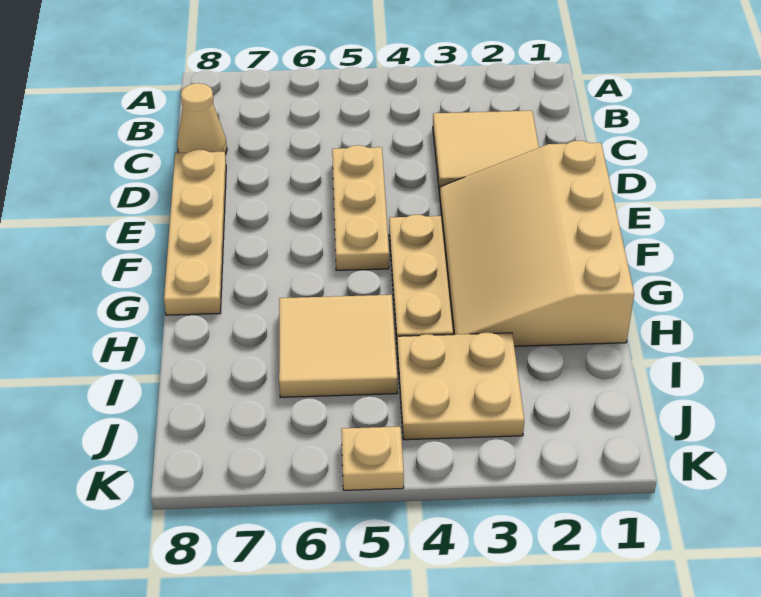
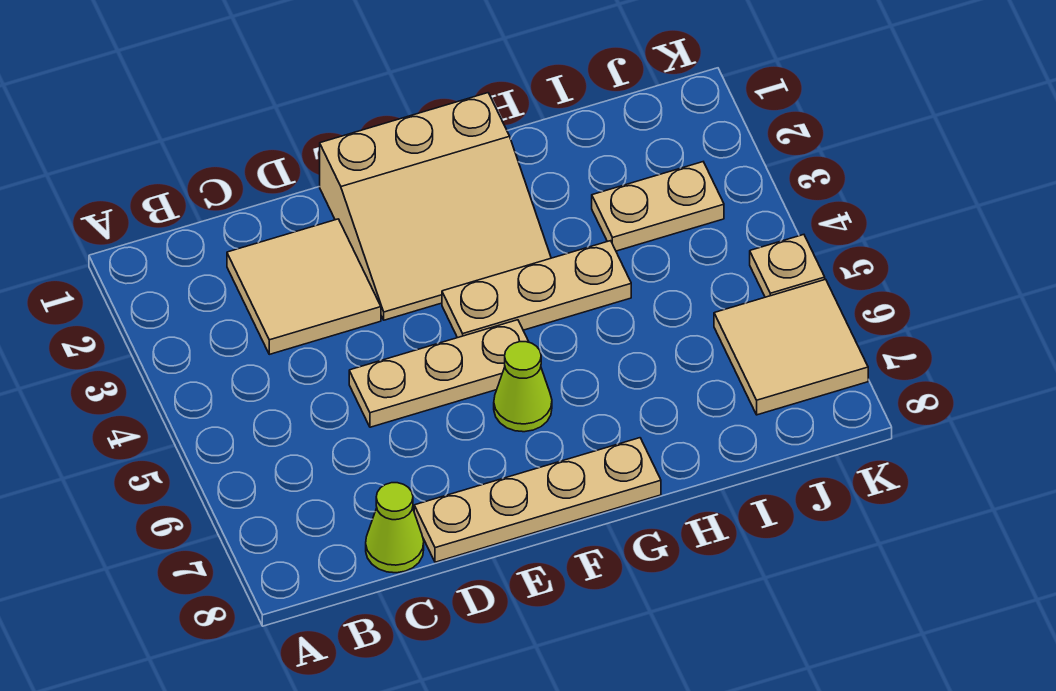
tan cone C8 level 1 -> lime cone C8 level 1
tan slope E1:H3 level 1 top 1 -> tan slope E1:G3 level 1 top 1
none -> lime cone F6 level 1
tan tile H5:I6 level 1 -> tan tile J6:K7 level 1
tan plate I3:J4 level 1 -> tan plate I3:J3 level 1

